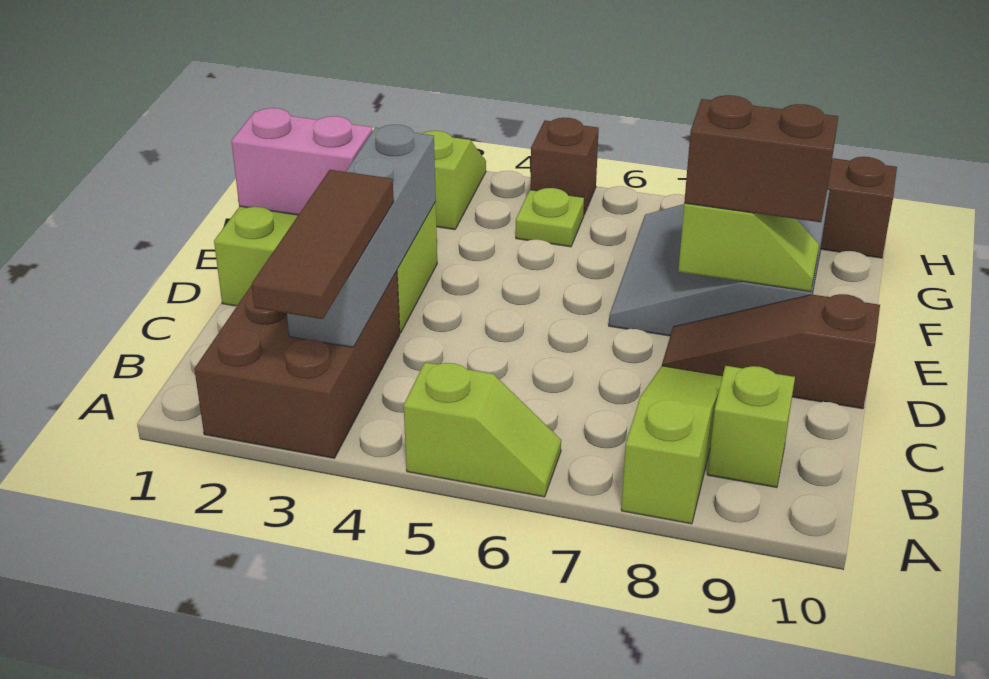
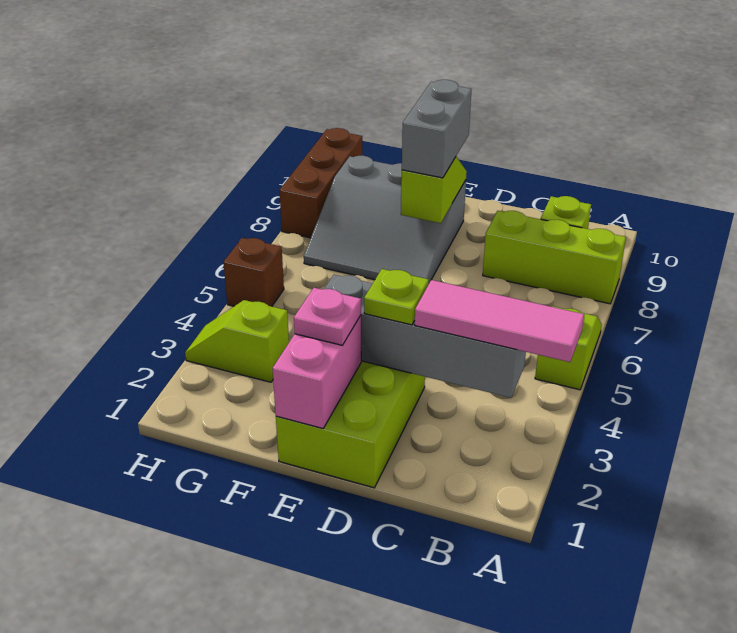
brown brick A2:C3 level 1 -> none
brown tile A3:C3 level 3 -> pink tile A3:C3 level 3
lime slope A8:C8 level 1 top A -> lime brick A8:C8 level 1
brown slope D8:D10 level 1 top 10 -> none
none -> pink plate E2 level 3
brown brick E8:E9 level 3 -> grey brick E8:E9 level 3
lime plate G5 level 1 -> lime plate D3 level 3

